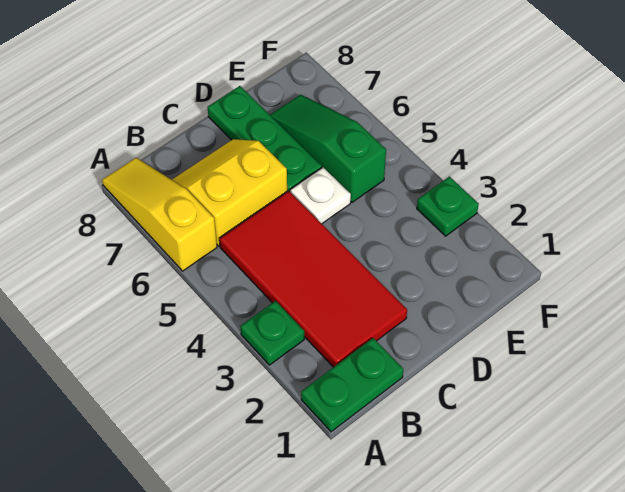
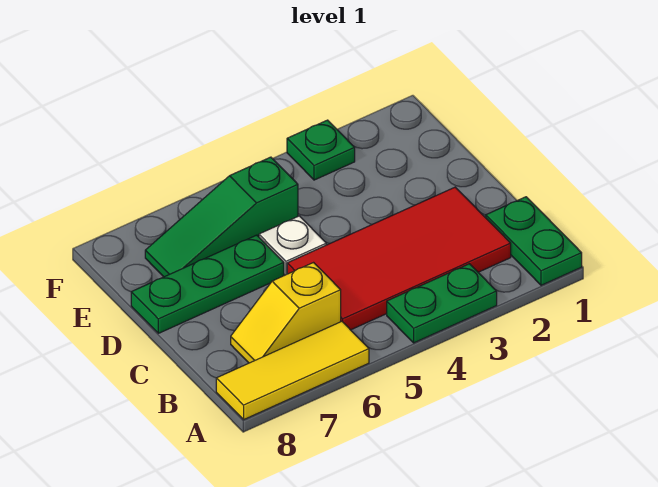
green plate A3 level 1 -> green plate A3:A4 level 1
yellow slope A6:A8 level 1 top 6 -> yellow tile A6:A8 level 1
yellow slope B6:C7 level 1 top 6 -> yellow slope B6:B7 level 1 top 6

